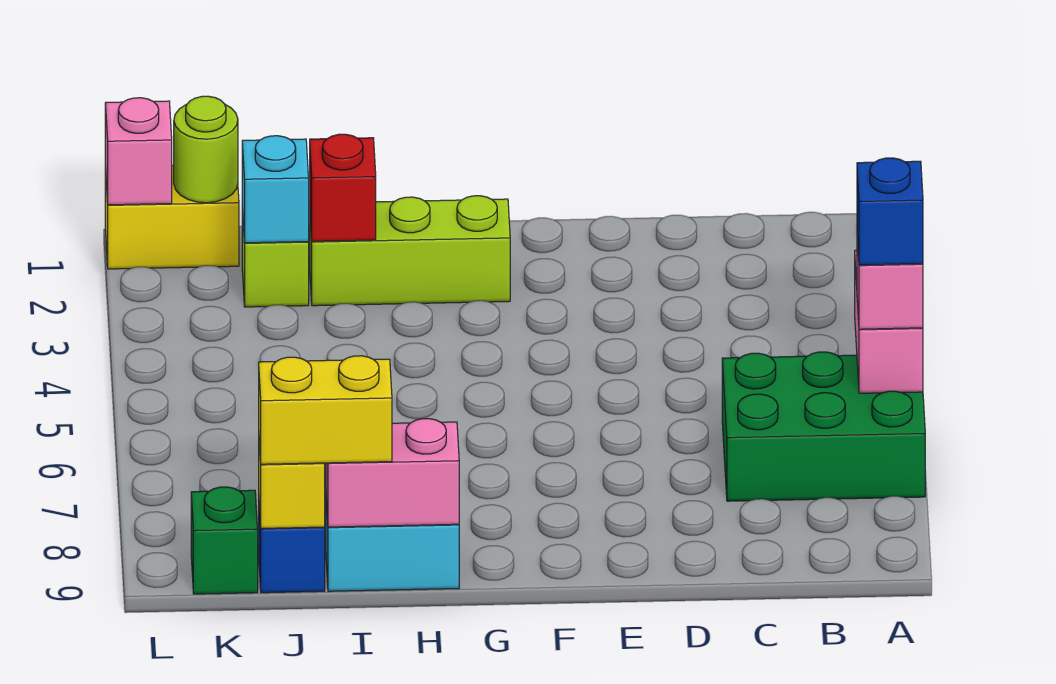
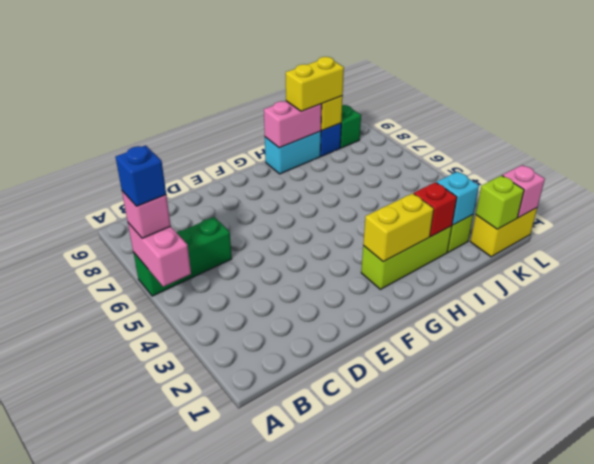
green brick A6:C7 level 1 -> green brick A6:C6 level 1
none -> yellow brick G2:H2 level 2
lime round brick K1 level 2 -> lime brick K1 level 2

